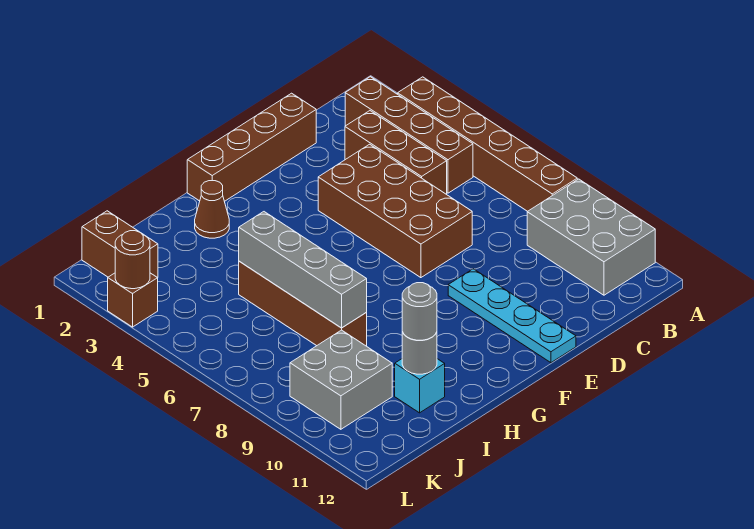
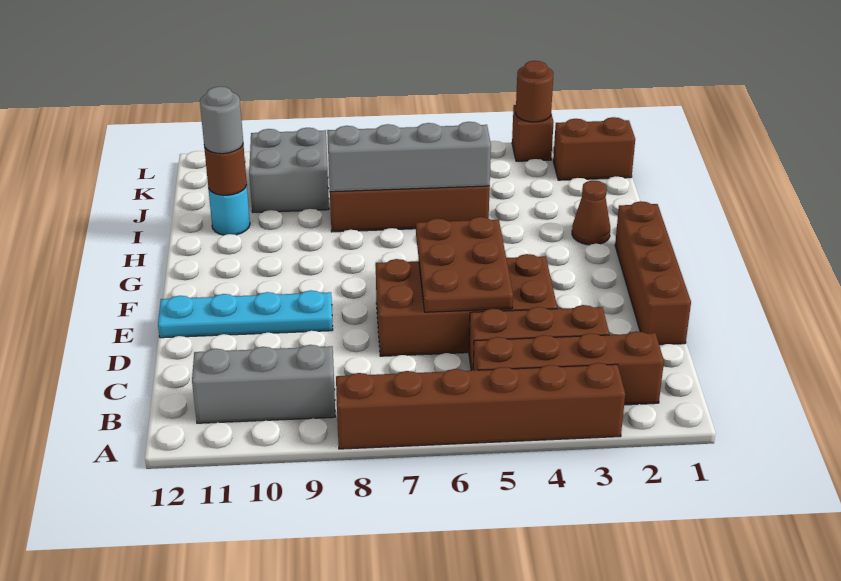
grey brick A9:B11 level 1 -> grey brick B9:B11 level 1
none -> brown plate D5:F6 level 2
cyan brick I11 level 1 -> cyan round brick I11 level 1
grey round brick I11 level 2 -> brown round brick I11 level 2

